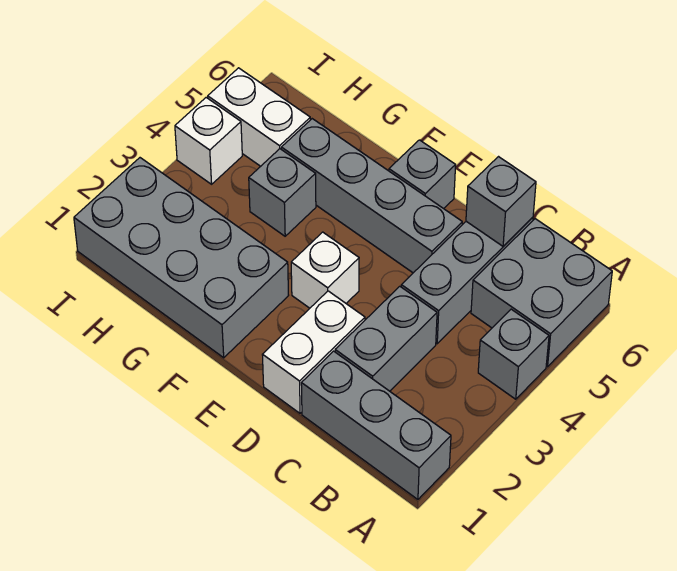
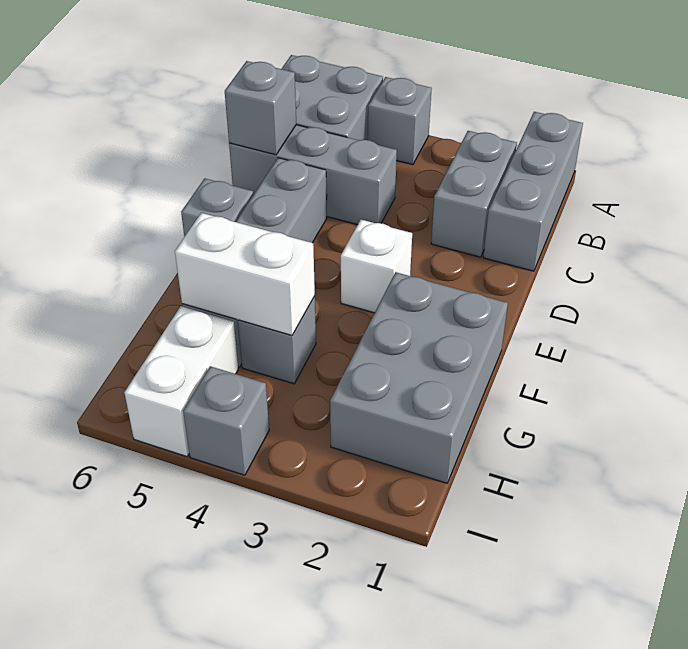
grey brick C2:C3 level 1 -> grey brick B2:C2 level 1
white brick D1:D2 level 1 -> white brick G4:G5 level 2
grey brick F1:I2 level 1 -> grey brick F1:H2 level 1
white brick I4 level 1 -> grey brick I4 level 1

